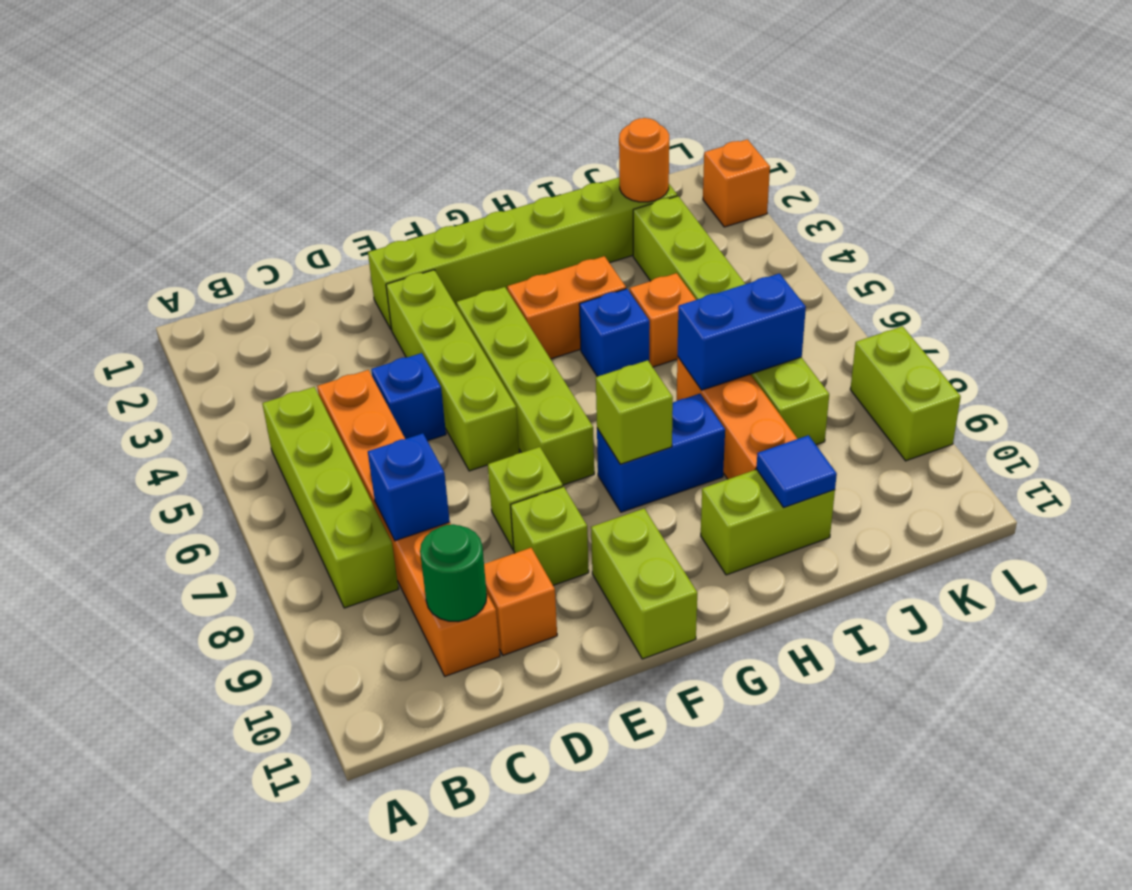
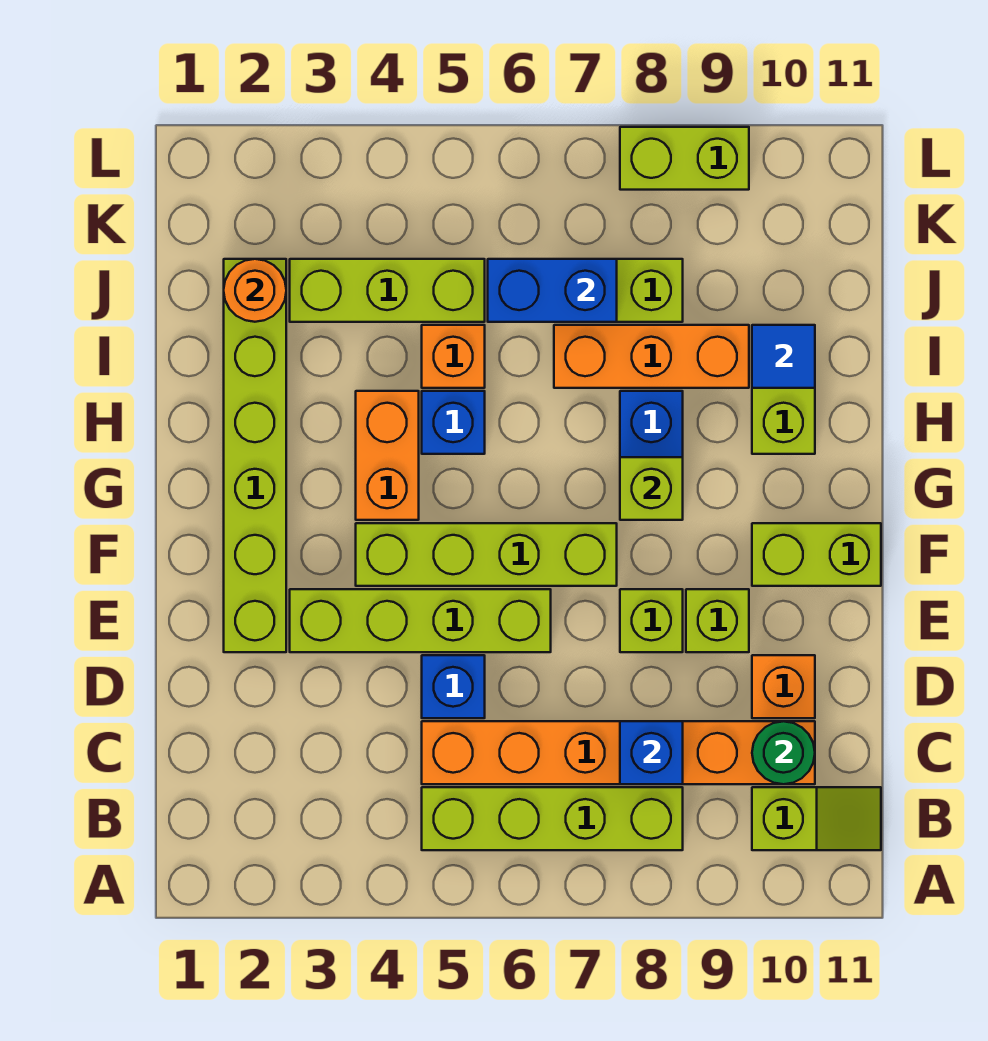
none -> lime slope B10:B11 level 1 top 10
blue brick I7:J7 level 2 -> blue brick J6:J7 level 2
orange brick L2 level 1 -> none

